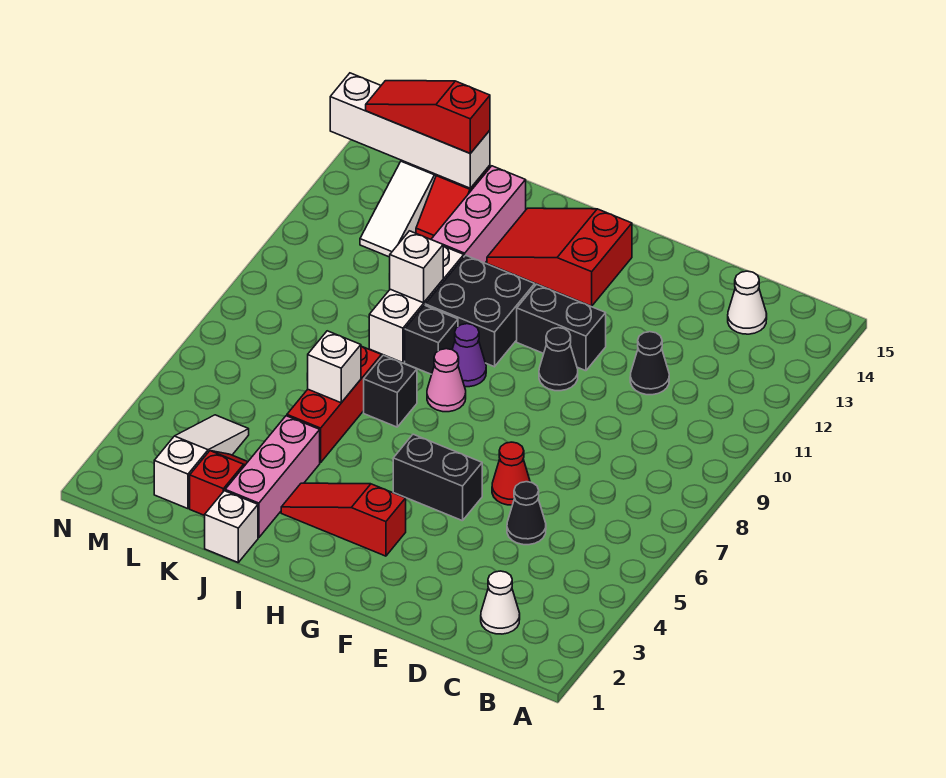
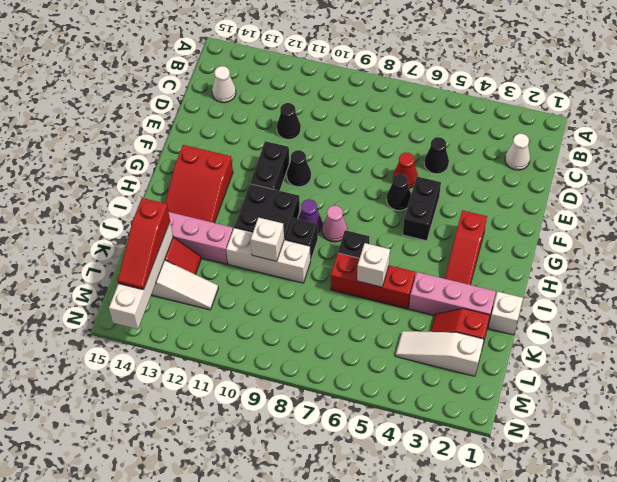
none -> black cone F6 level 1

